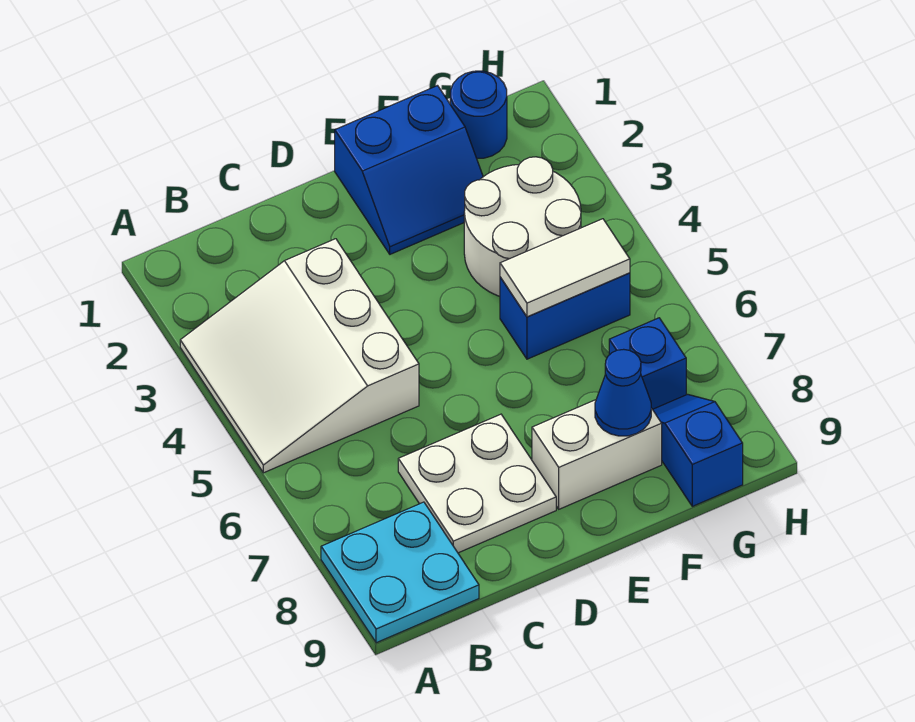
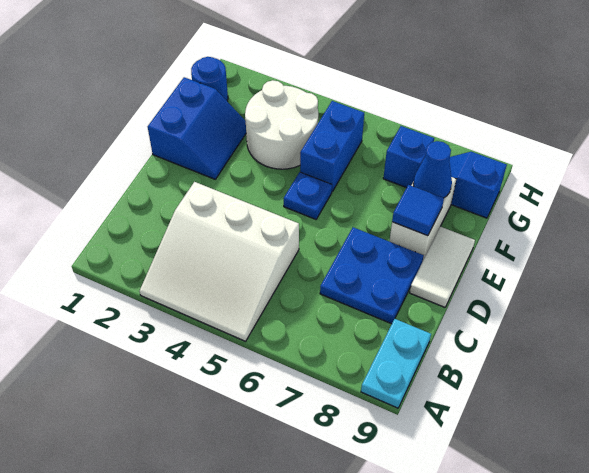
cyan plate A8:B9 level 1 -> cyan plate A9:B9 level 1
white plate C7:D8 level 1 -> blue plate C7:D8 level 1
none -> blue plate E5 level 1
none -> blue tile E8 level 2
white tile F5:G5 level 2 -> white tile D9:E9 level 1

